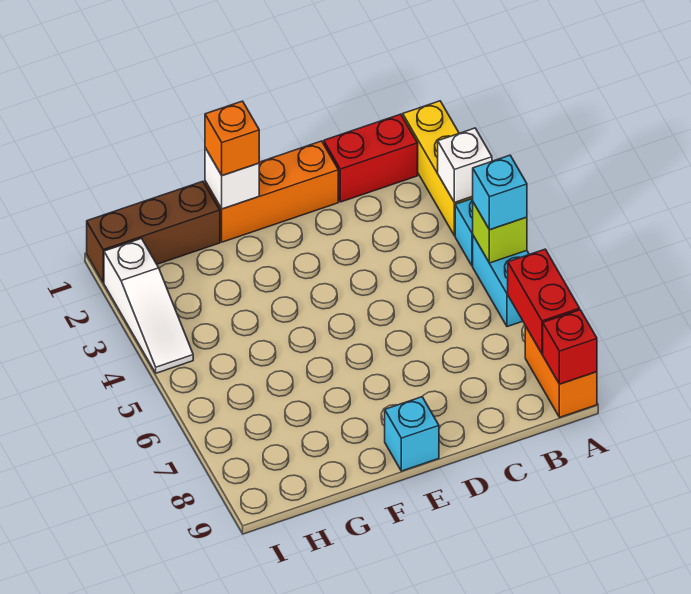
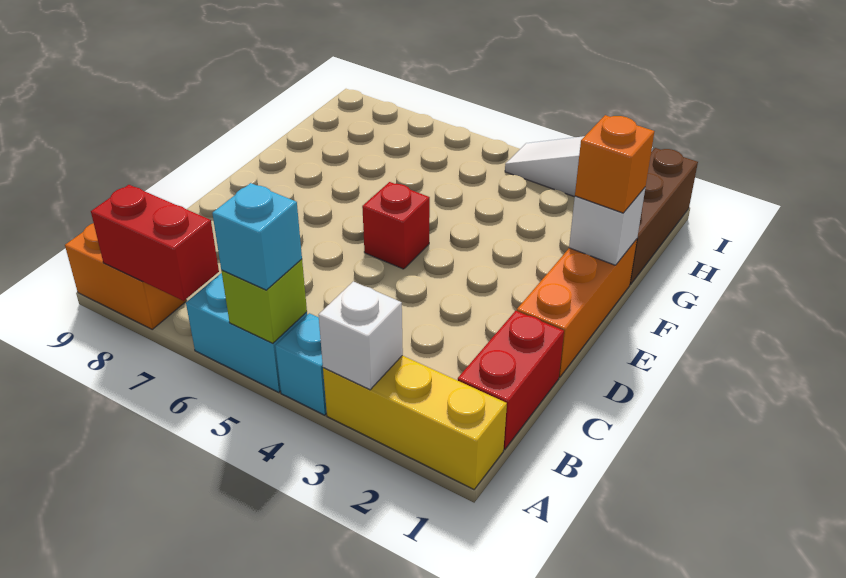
red brick A9 level 2 -> red brick E5 level 1
cyan brick E9 level 1 -> none

